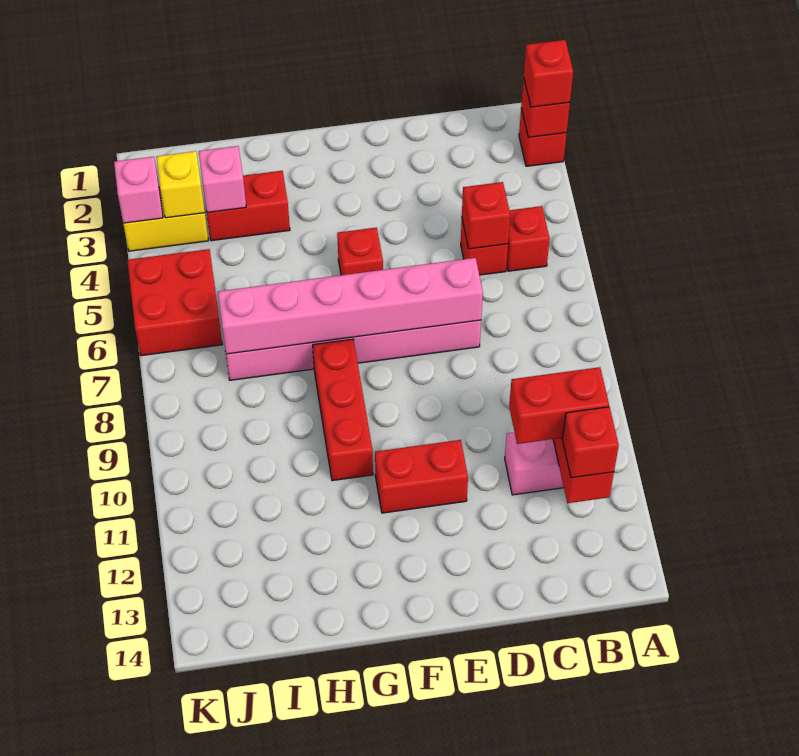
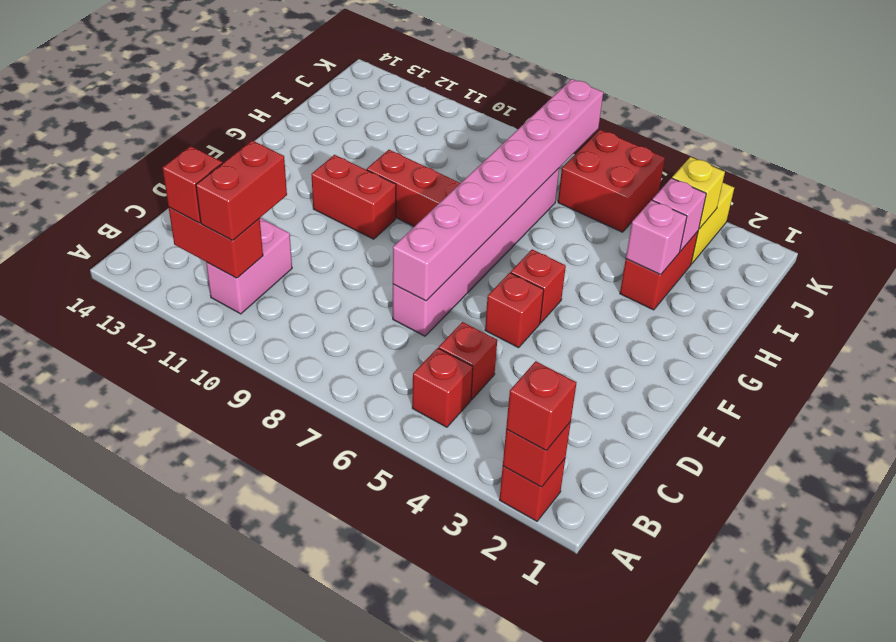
red brick C5 level 2 -> red brick E5 level 1
pink brick D7:I7 level 2 -> pink brick D7:K7 level 2
red brick E11:F11 level 1 -> red brick F10:F11 level 1
pink brick K3 level 2 -> pink brick H3 level 2

